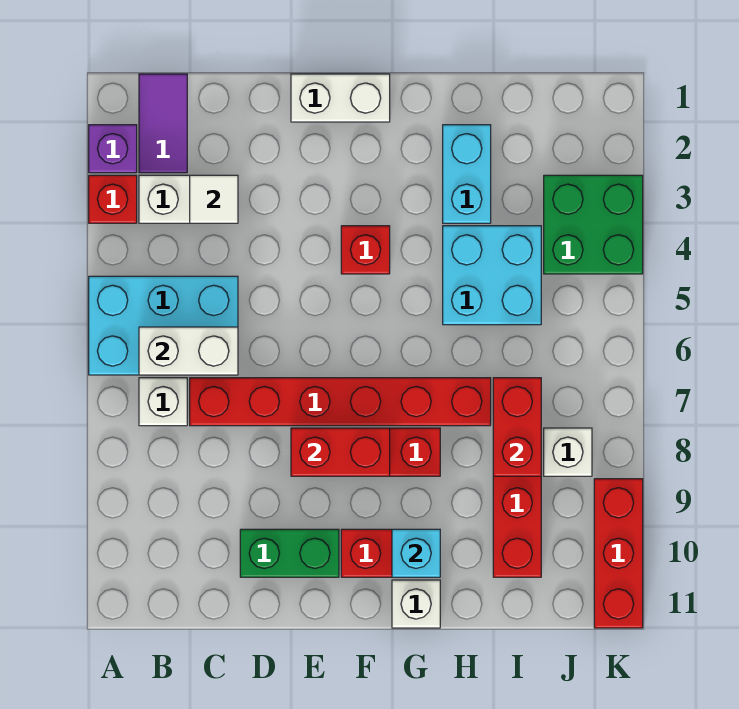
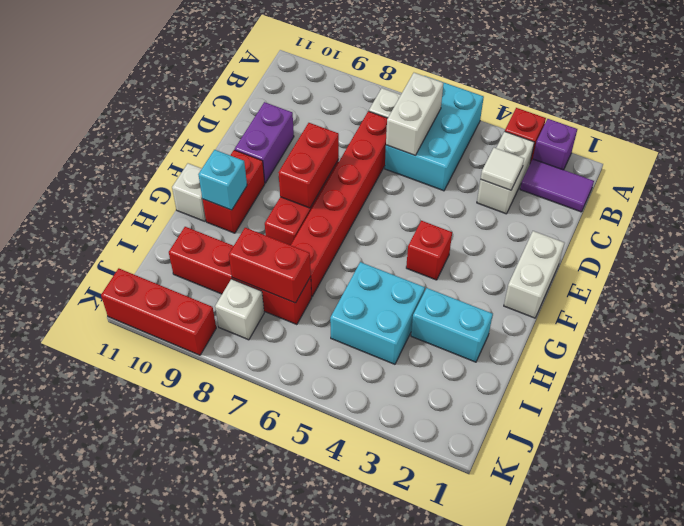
green brick D10:E10 level 1 -> purple brick D10:E10 level 1
green brick J3:K4 level 1 -> none

